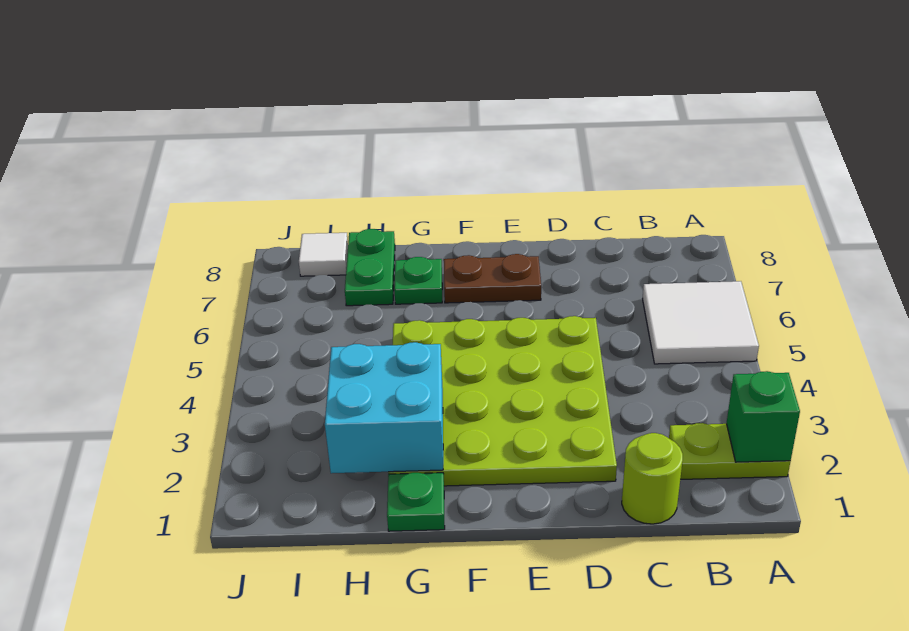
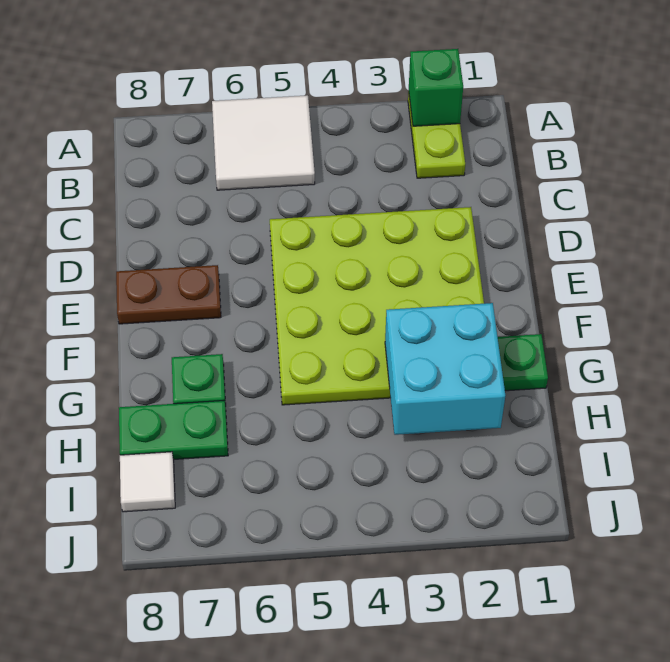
lime round brick C1 level 1 -> none
brown plate E7:F7 level 1 -> brown plate E7:E8 level 1

